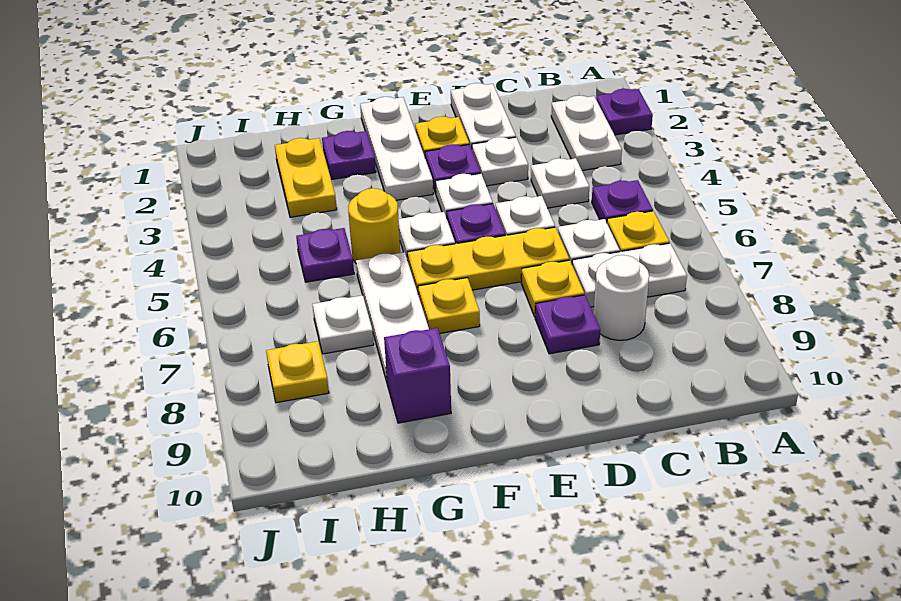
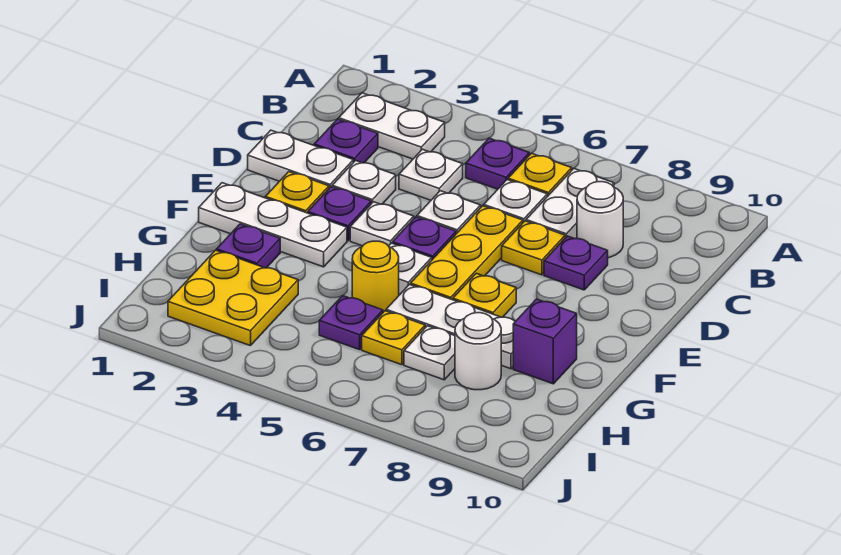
purple plate A2 level 1 -> purple plate C2 level 1
yellow plate H2:H3 level 1 -> yellow plate H2:I3 level 1
none -> white round brick H8 level 1
yellow plate I8 level 1 -> yellow plate H6 level 1

